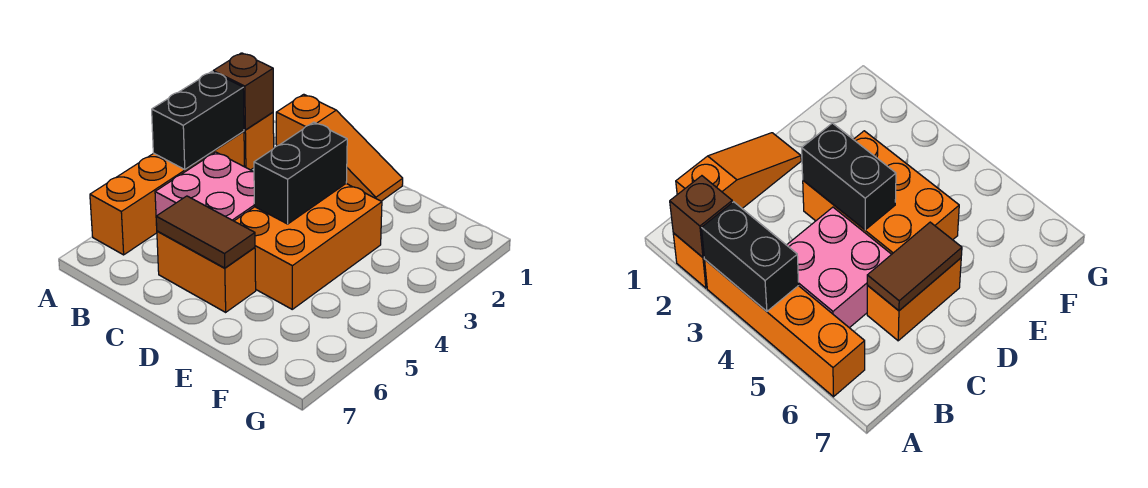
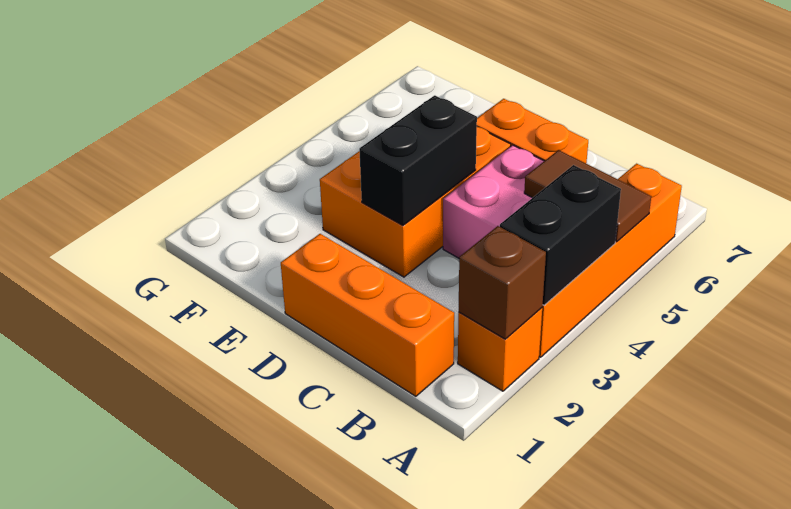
orange slope B1:D1 level 1 top B -> orange brick B1:D1 level 1
brown tile C6:D6 level 2 -> brown tile A5:B5 level 2

